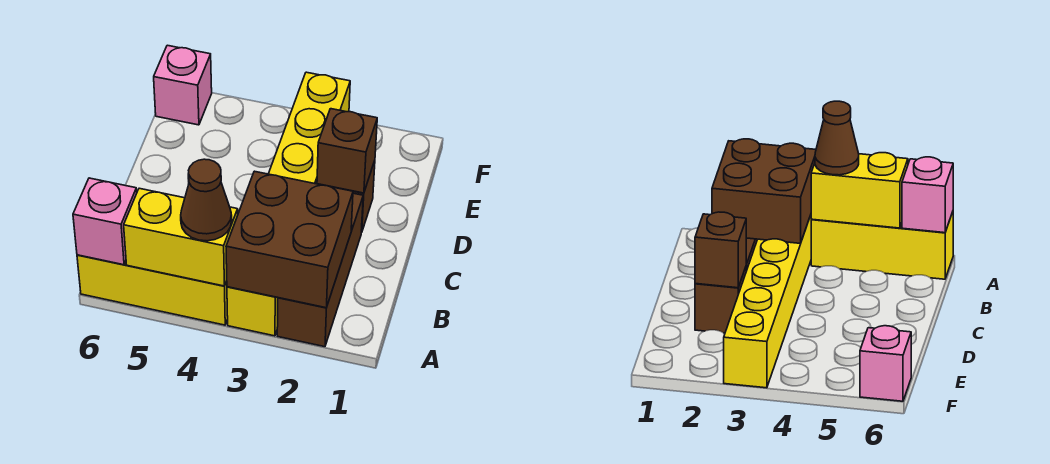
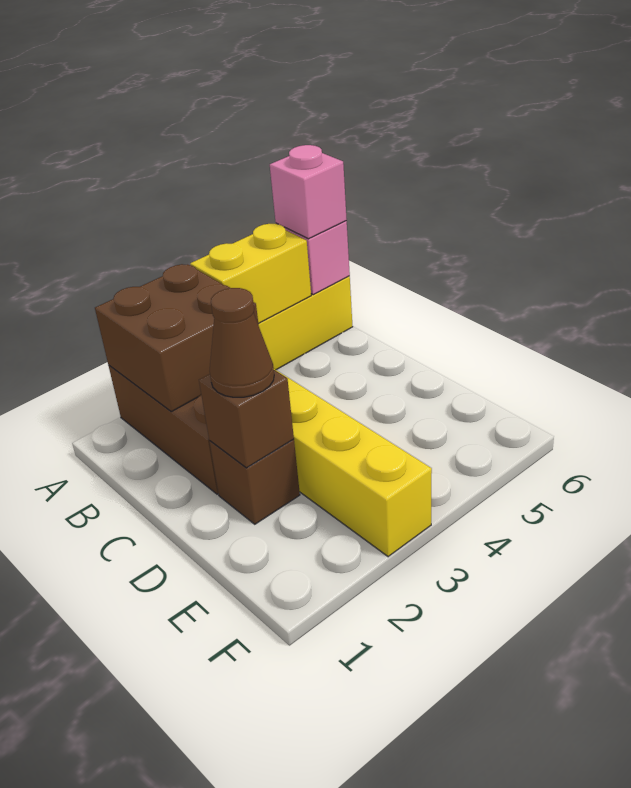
brown cone A4 level 3 -> brown cone D2 level 3
pink brick F6 level 1 -> pink brick A6 level 3

